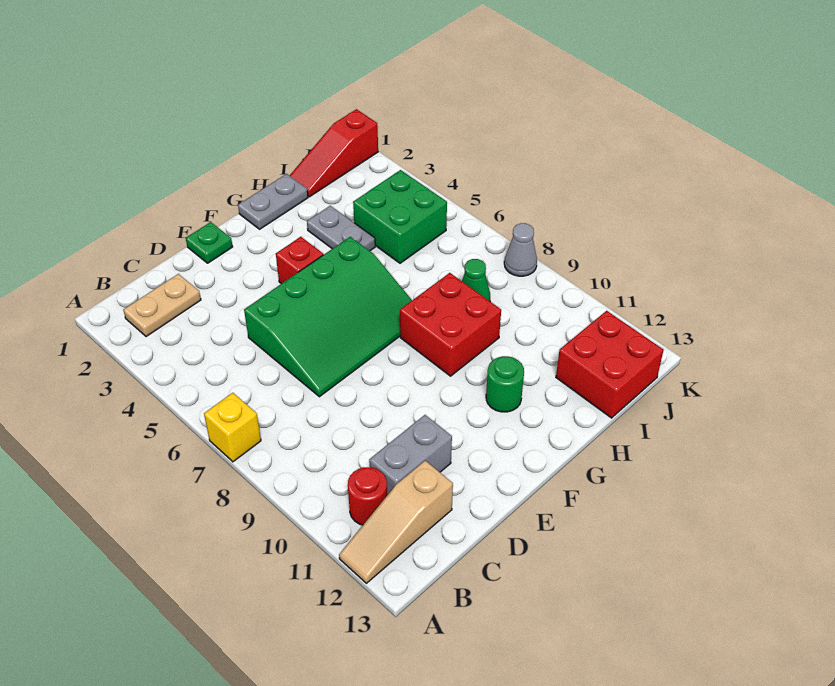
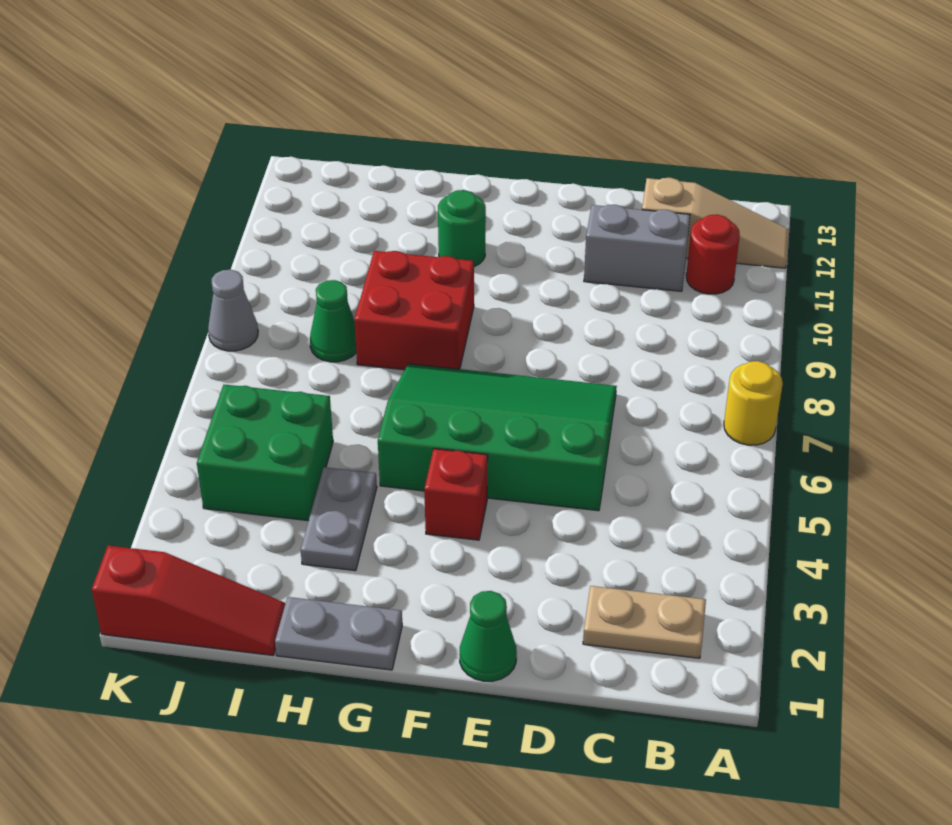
yellow brick A7 level 1 -> yellow round brick A7 level 1
green plate E1 level 1 -> green cone E1 level 1
red brick I12:J13 level 1 -> none

